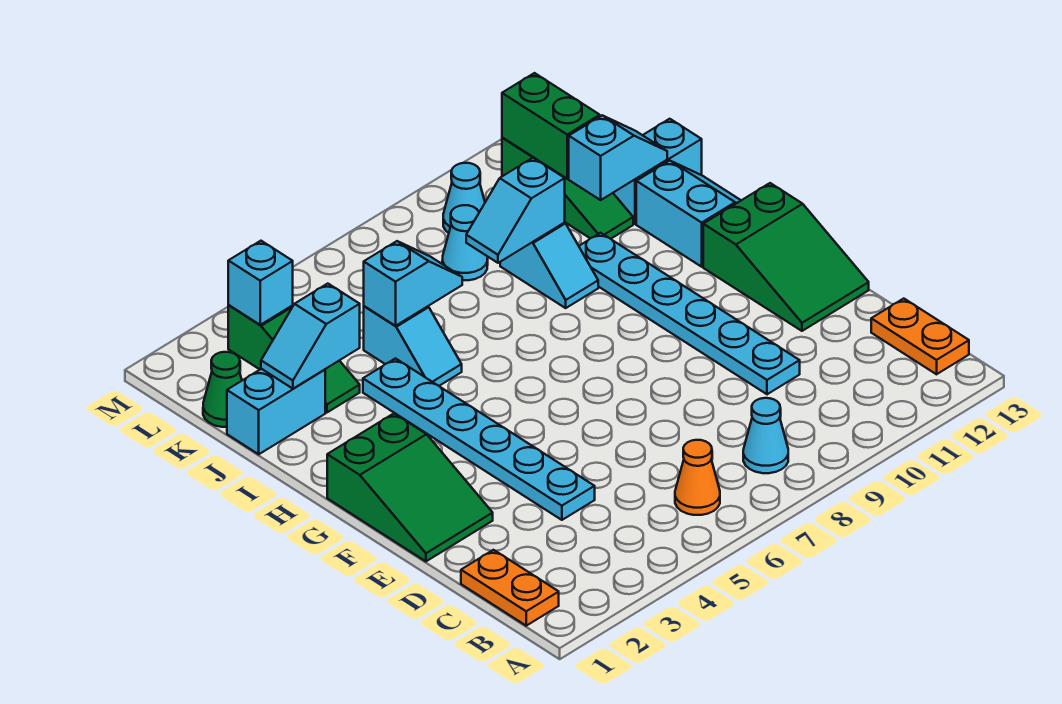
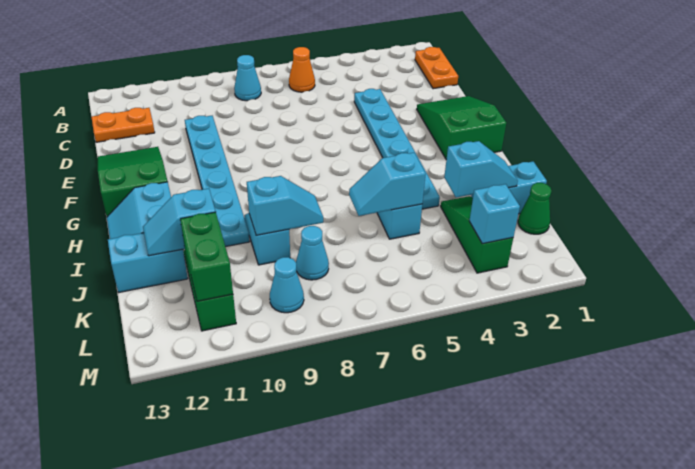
orange plate B13:C13 level 1 -> orange plate C12:C13 level 1

